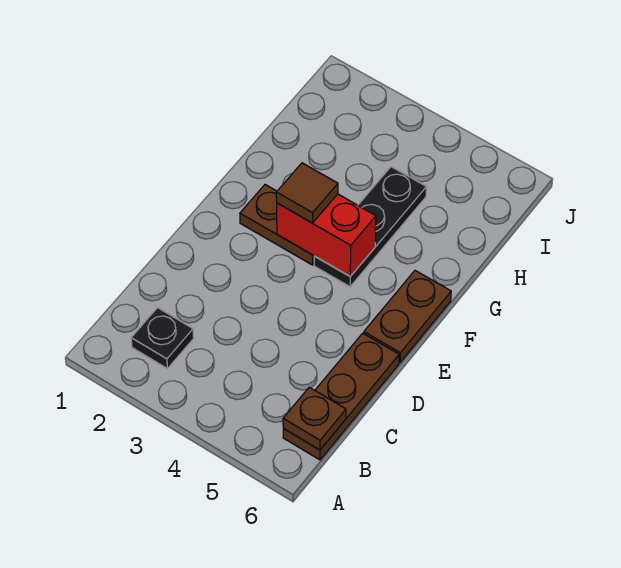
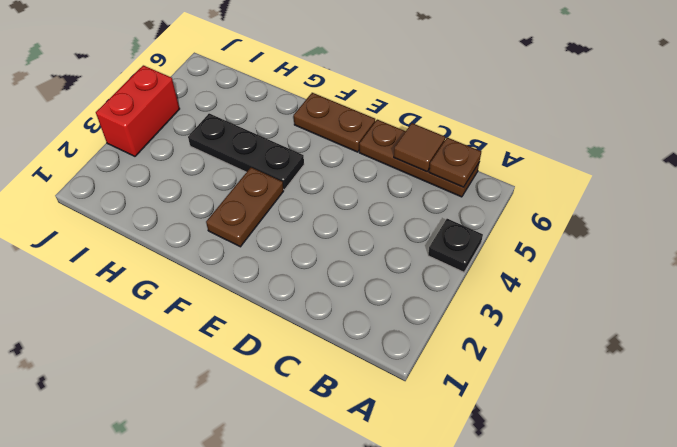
black plate B2 level 1 -> black plate A4 level 1
red brick F3:F4 level 2 -> red brick J3:J4 level 1
brown tile F3 level 3 -> brown tile C6 level 2

